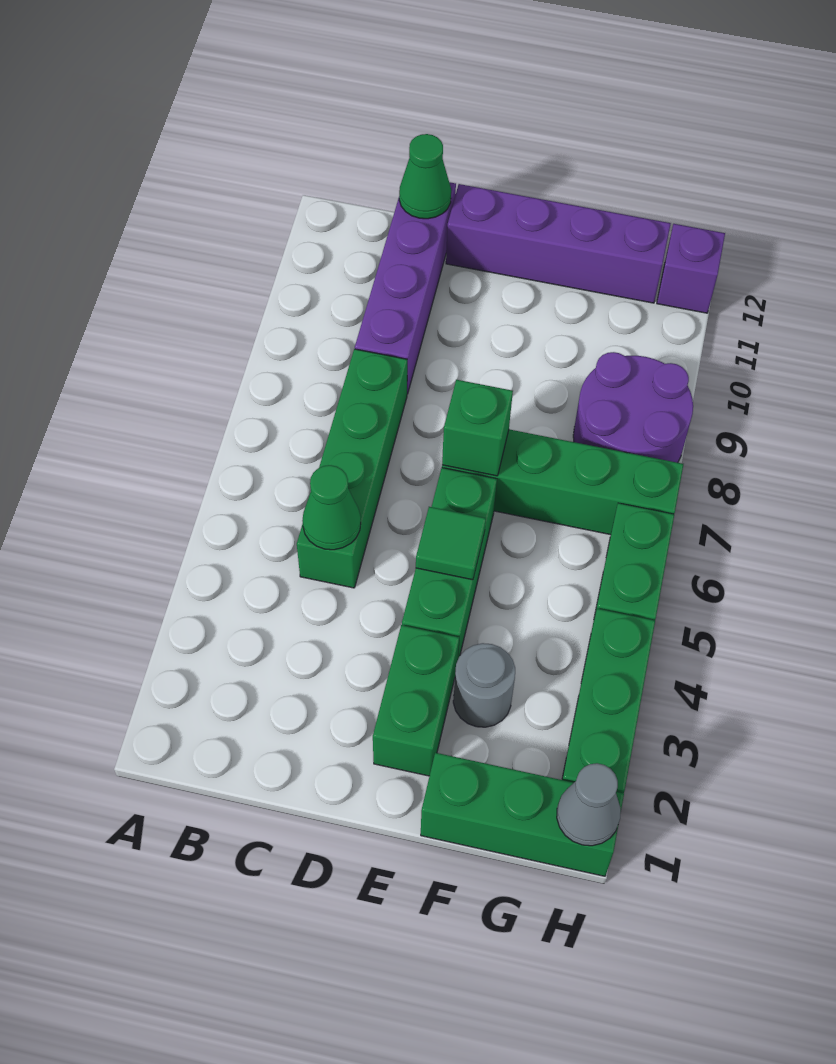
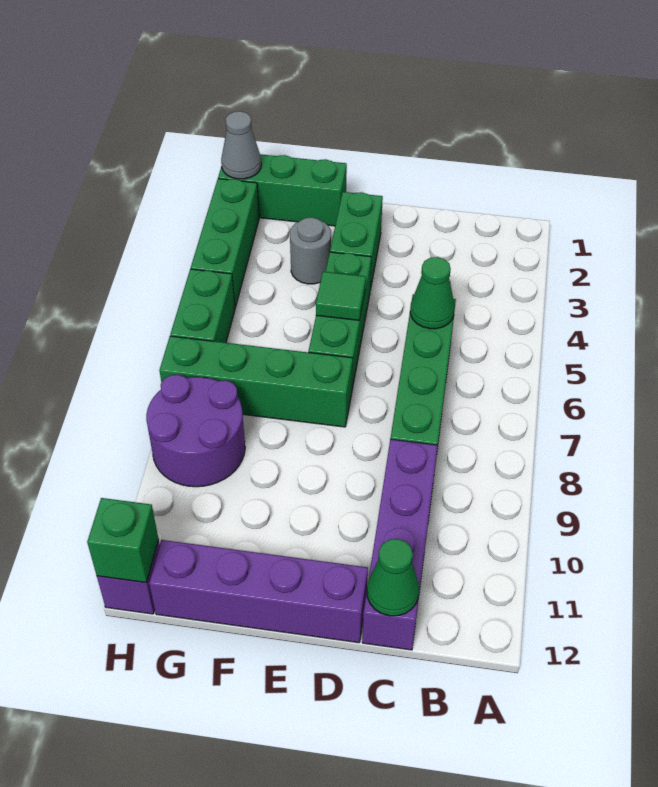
green brick E7 level 2 -> green brick H12 level 2

